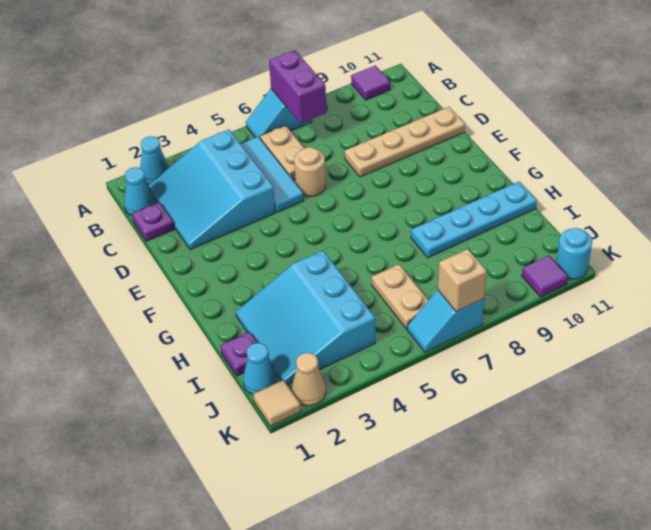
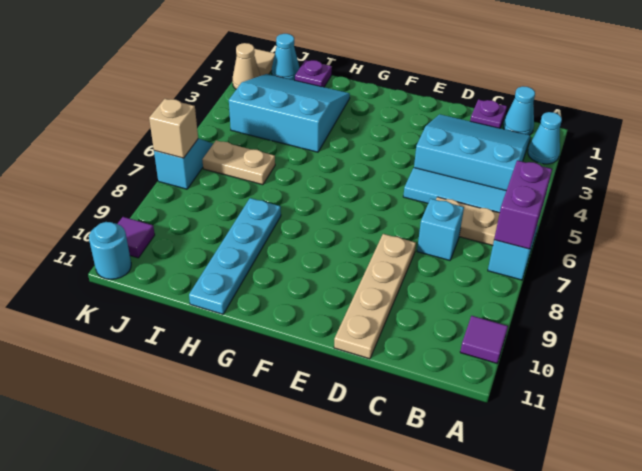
purple brick A7:B7 level 2 -> purple brick A6:A7 level 2
none -> cyan brick C7 level 1
tan round brick D6 level 1 -> none

